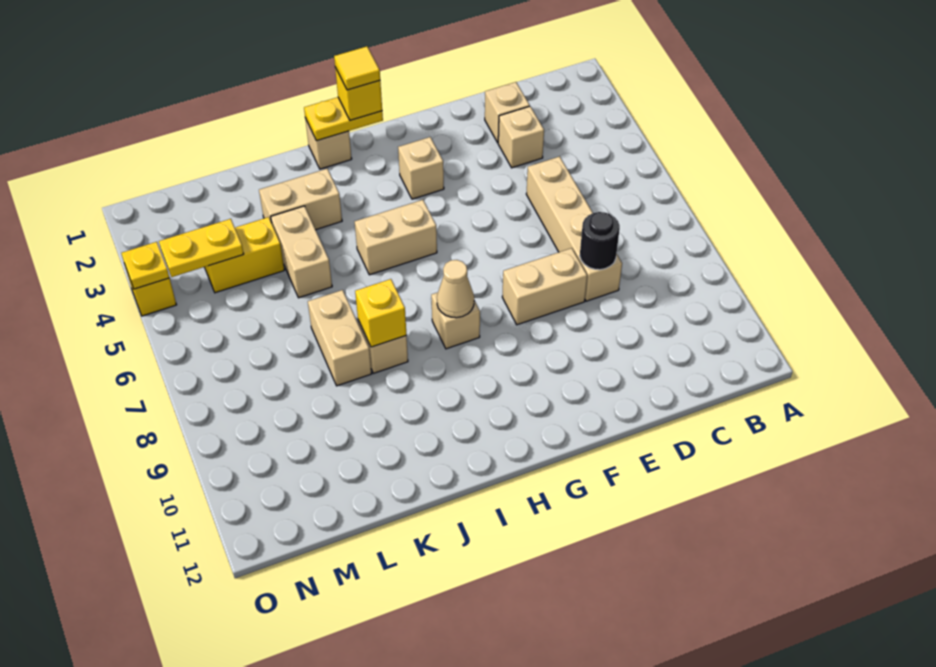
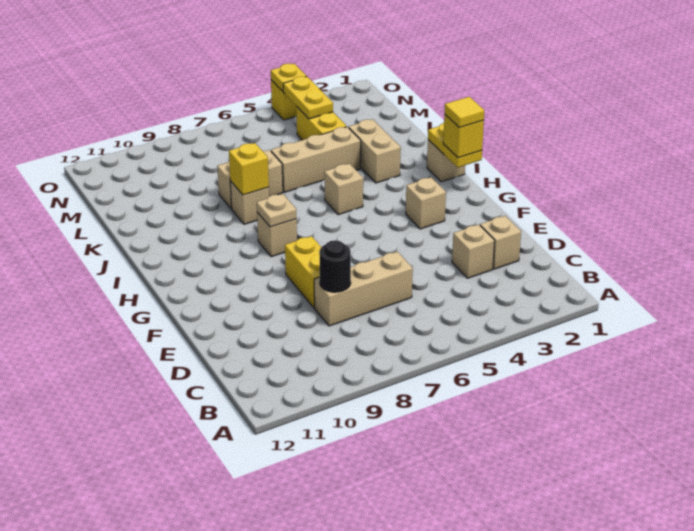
tan brick D5:D8 level 1 -> tan brick D6:D8 level 1
tan brick E8:F8 level 1 -> yellow brick E8:F8 level 1
tan brick H5:I5 level 1 -> tan brick I5 level 1
tan cone H8 level 2 -> tan plate H8 level 2
tan brick K4:K5 level 1 -> tan brick K4:K6 level 1

